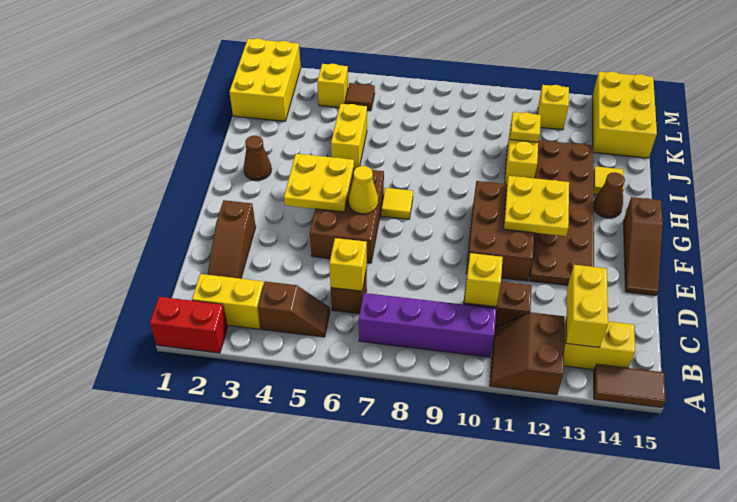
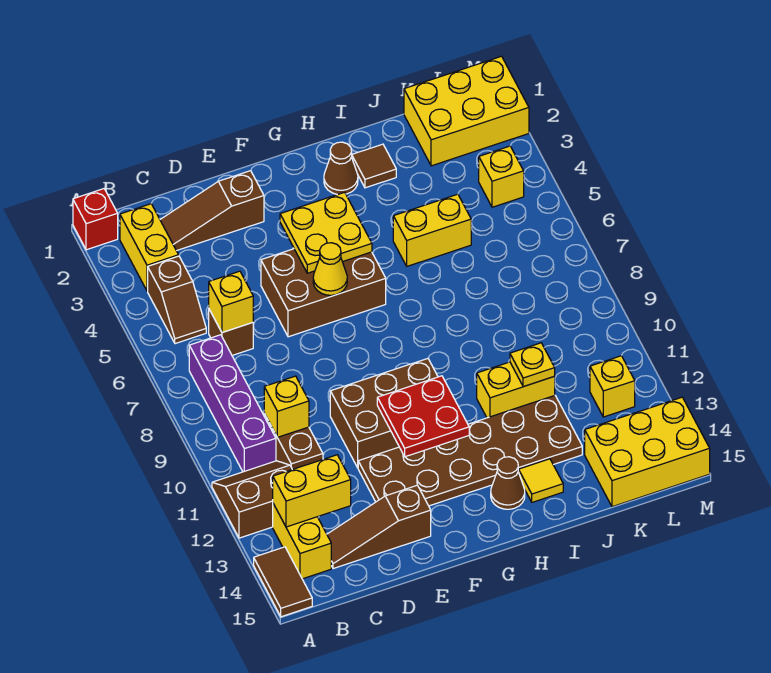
red brick A1:A2 level 1 -> red brick A1 level 1
brown slope E15:G15 level 1 top G -> brown slope C14:E14 level 1 top E
yellow plate F11:G12 level 2 -> red plate F11:G12 level 2
yellow tile G7 level 1 -> none
brown tile L5 level 1 -> brown tile I2 level 1

